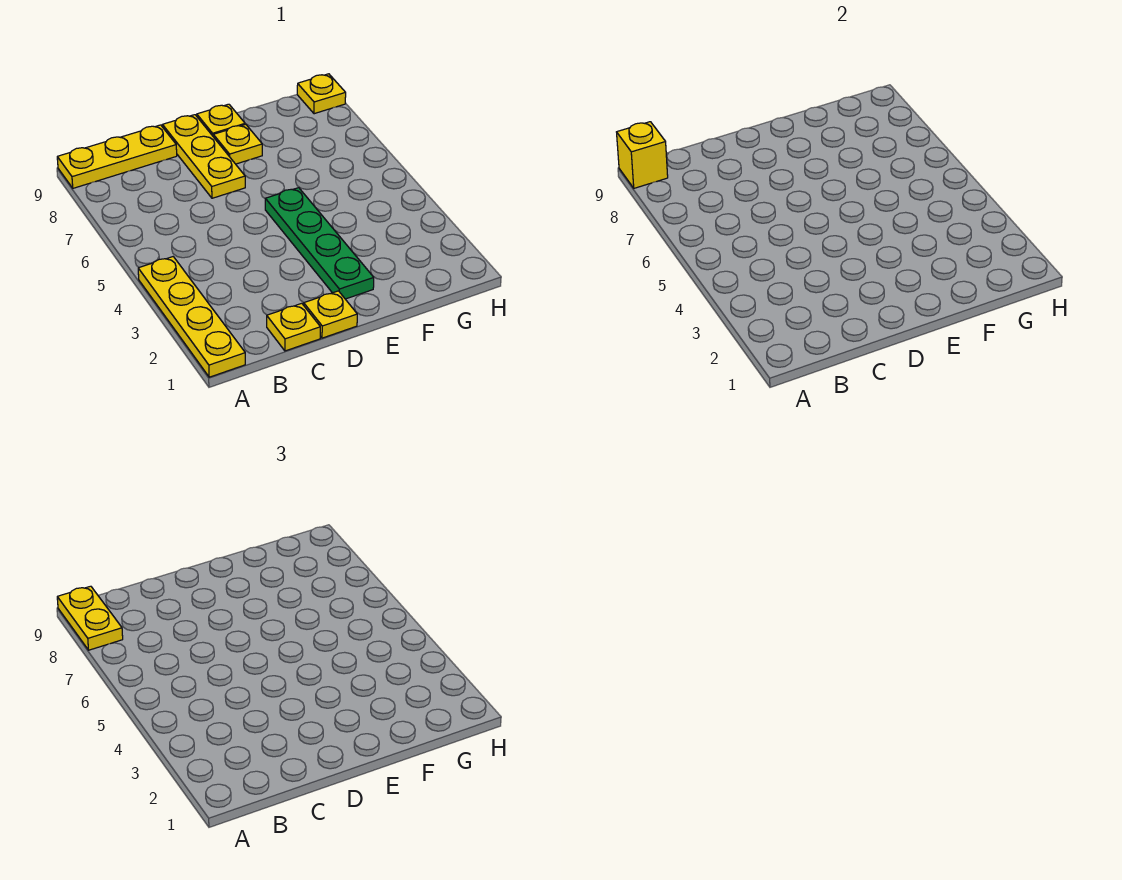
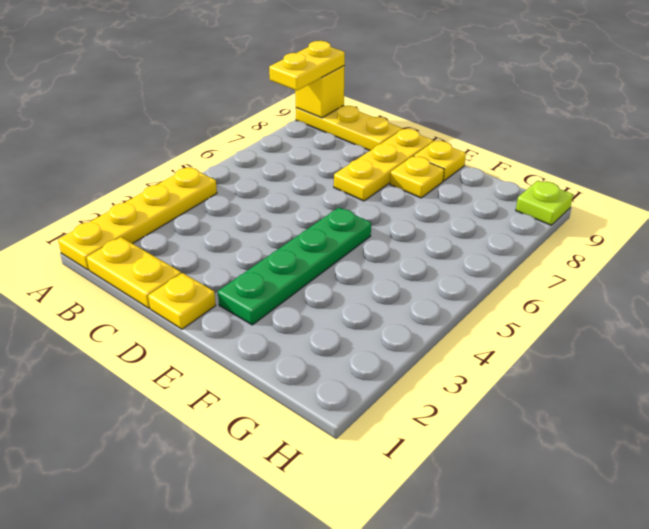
yellow plate C1 level 1 -> yellow plate B1:C1 level 1
yellow plate H9 level 1 -> lime plate H9 level 1

